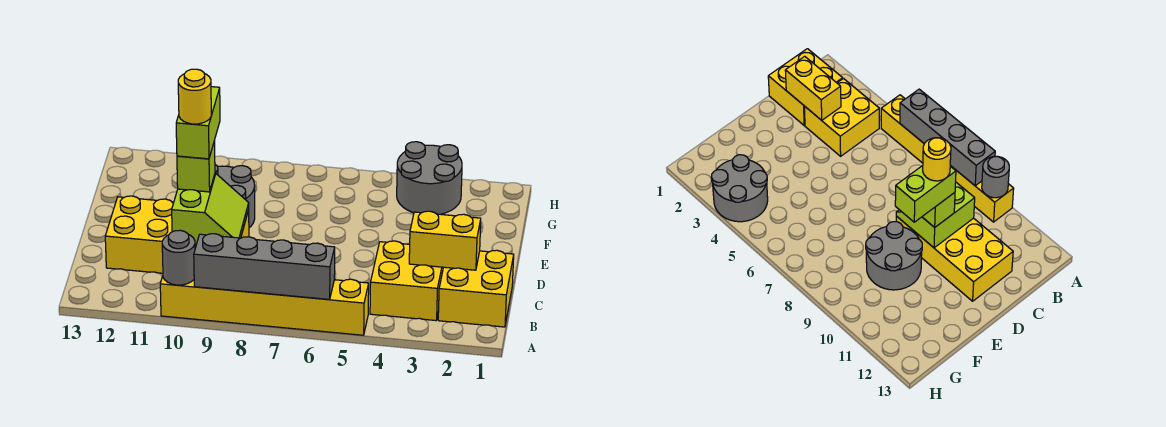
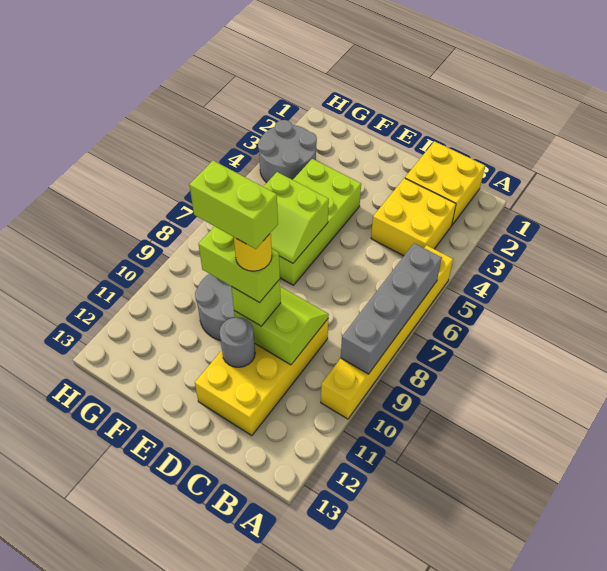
grey round brick A10 level 2 -> grey round brick D11 level 2
yellow brick C2:C3 level 2 -> none
none -> lime brick D10:E10 level 6
none -> lime brick E4:F7 level 1
none -> lime slope E6:F7 level 2 top 6

